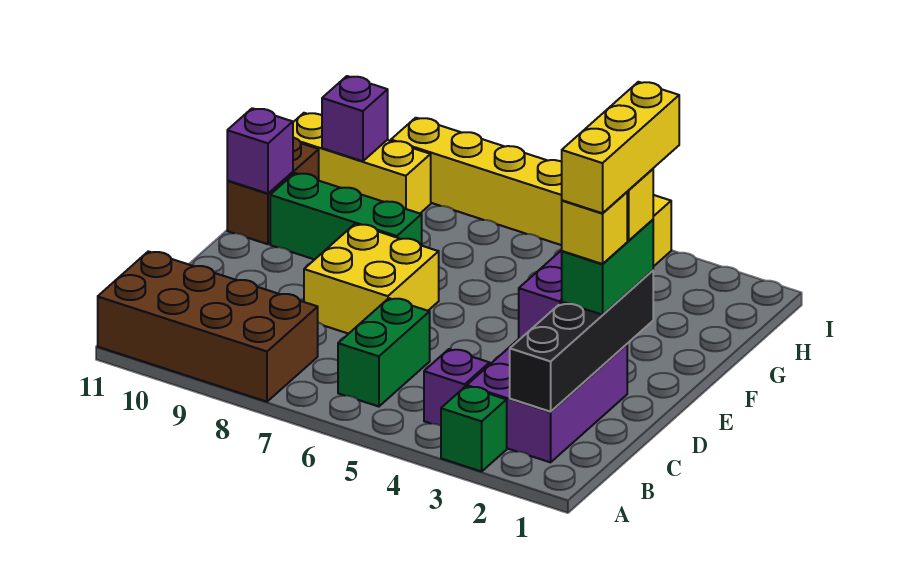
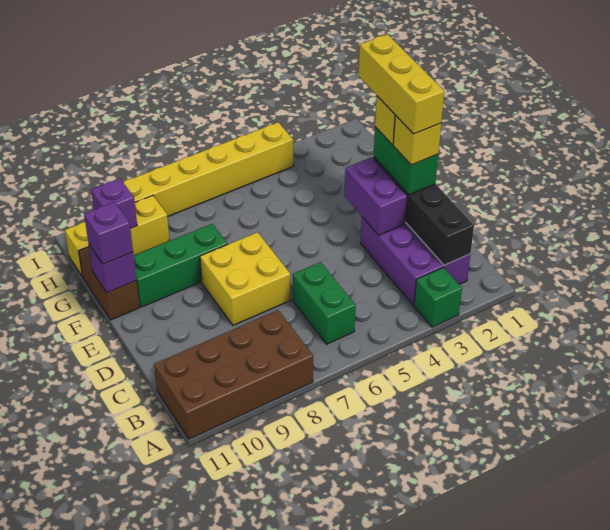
purple brick B4 level 1 -> purple brick F11 level 3

